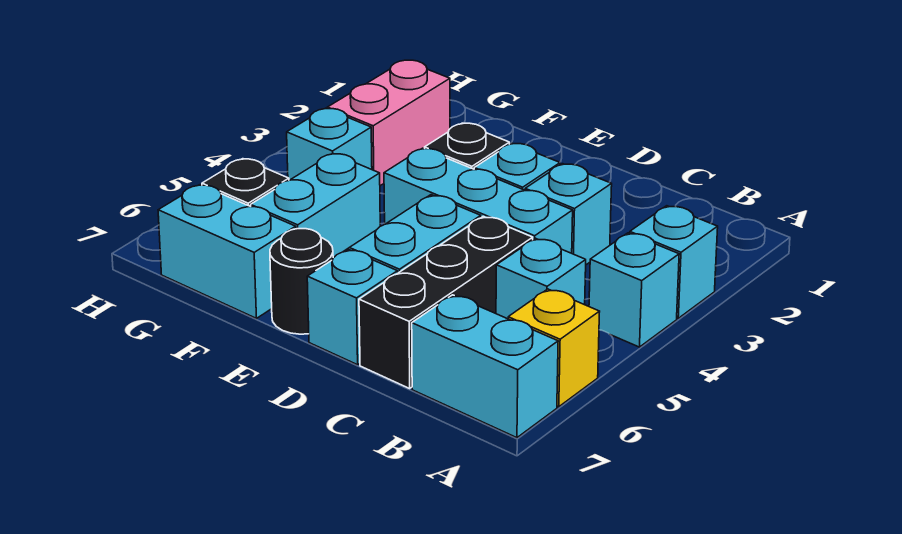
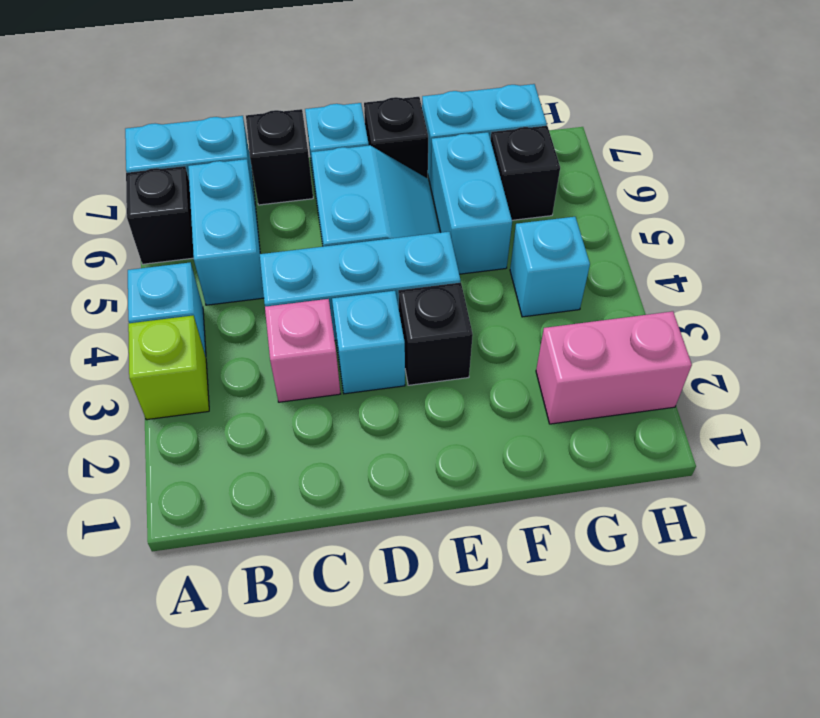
cyan brick A3 level 1 -> lime brick A3 level 1
yellow brick A6 level 1 -> black brick A6 level 1
cyan brick B5 level 1 -> cyan brick B5:B6 level 1
cyan brick C3 level 1 -> pink brick C3 level 1
black brick C5:C7 level 1 -> black brick C7 level 1
black round brick E7 level 1 -> black brick E7 level 1
pink brick G2:G3 level 1 -> pink brick G2:H2 level 1

